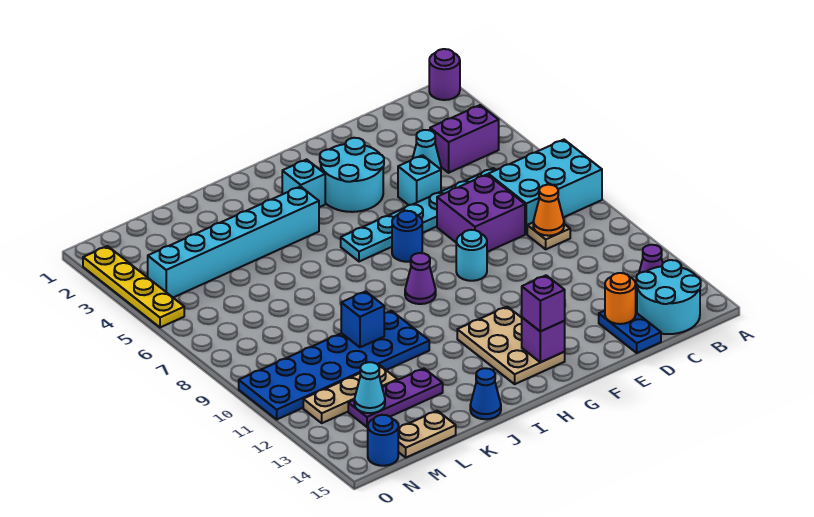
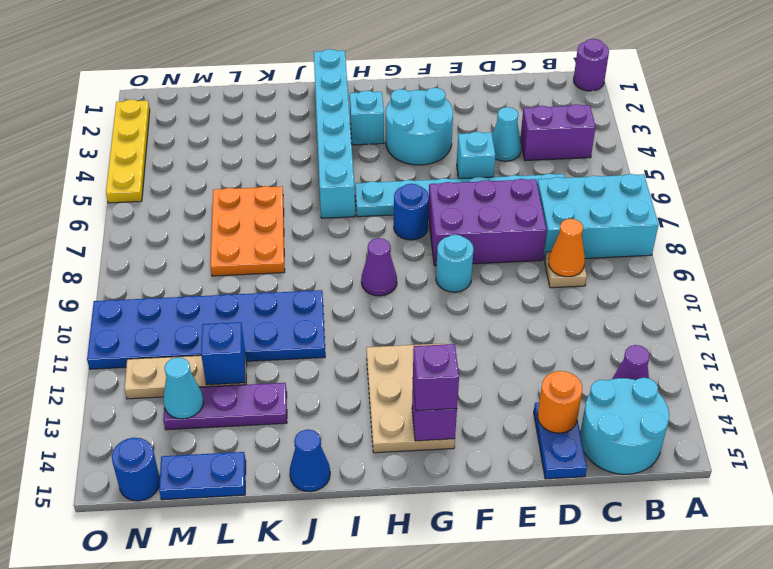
purple brick D7:E8 level 1 -> purple brick D7:F8 level 1
cyan brick I4:N4 level 1 -> cyan brick I1:I6 level 1
none -> orange plate K6:L8 level 1
blue brick K10 level 2 -> blue brick L12 level 2
tan plate L15:M15 level 1 -> blue plate L15:M15 level 1

